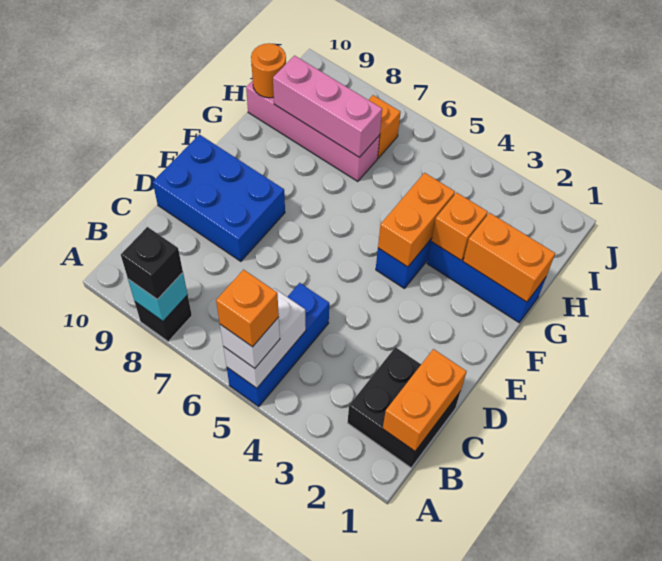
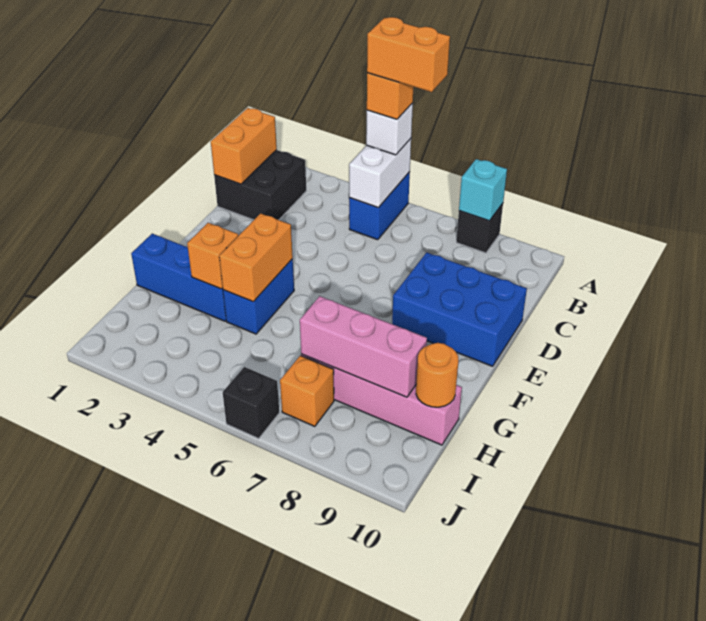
blue brick A5:C5 level 1 -> blue brick A5:B5 level 1
black brick A8 level 3 -> black brick J6 level 1
orange brick G1:G2 level 2 -> orange brick A5:A6 level 5

